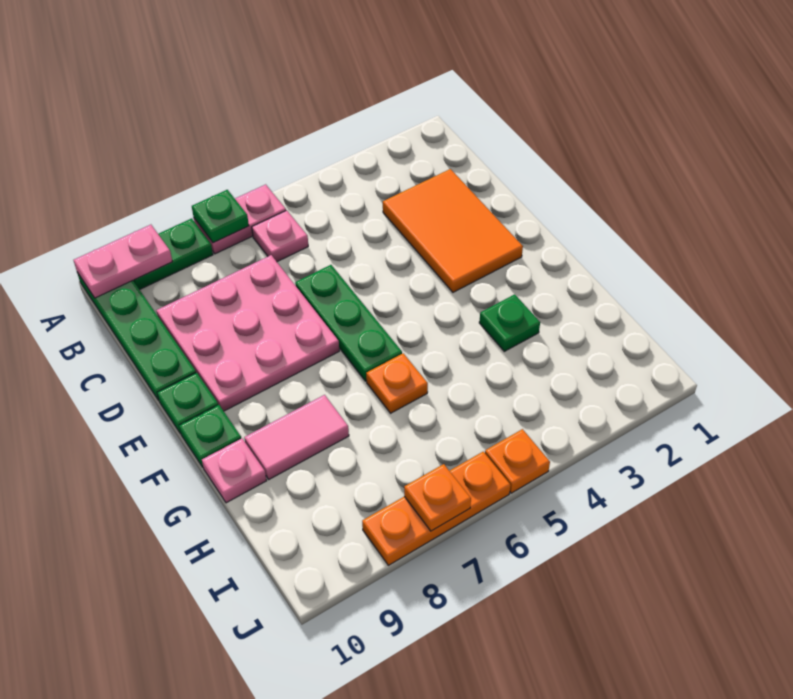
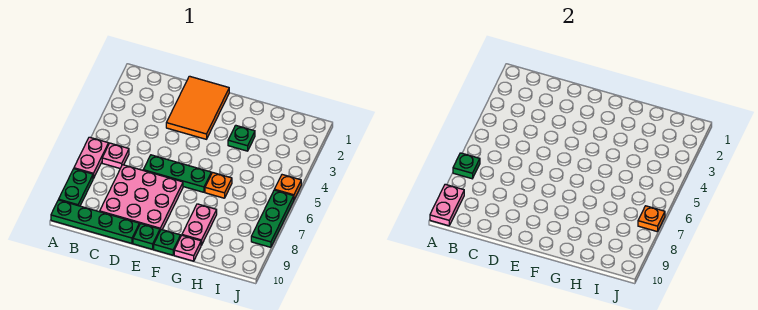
orange tile C2:E3 level 1 -> orange tile D1:E3 level 1
pink tile G8:G9 level 1 -> pink plate G8:G9 level 1
orange plate J6:J8 level 1 -> green plate J6:J8 level 1

